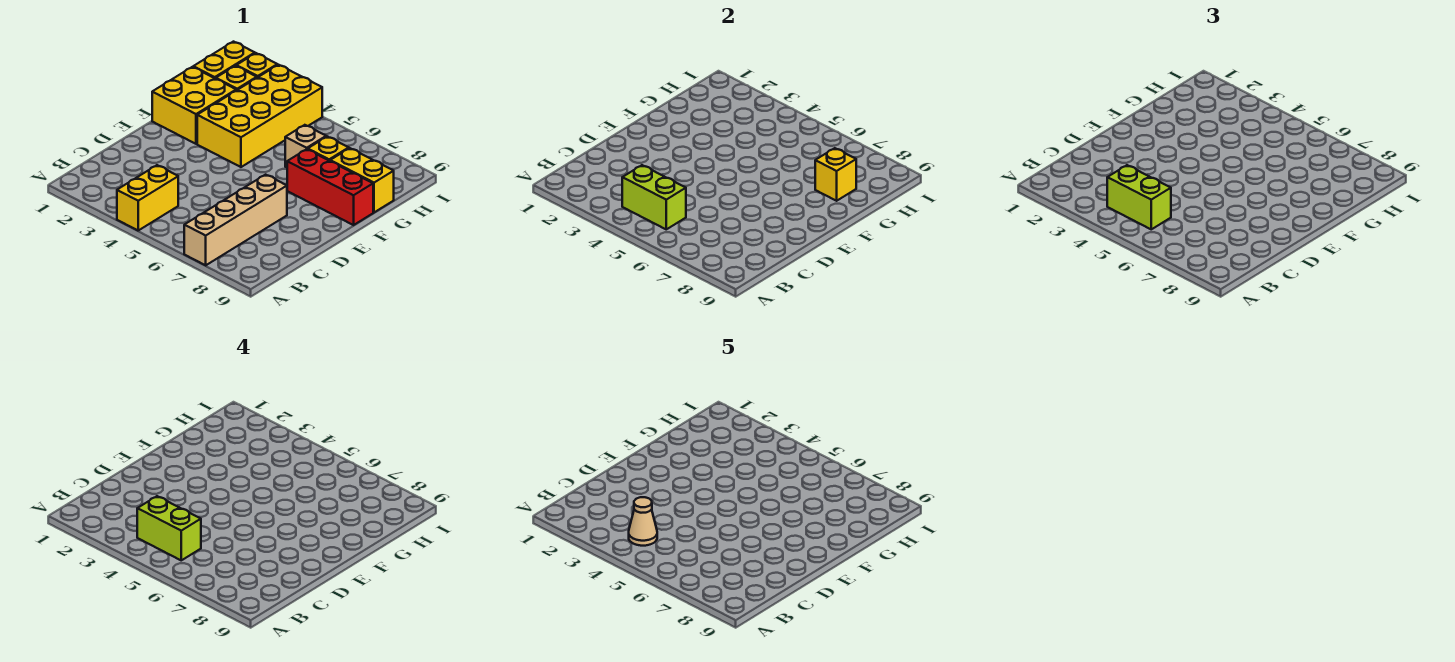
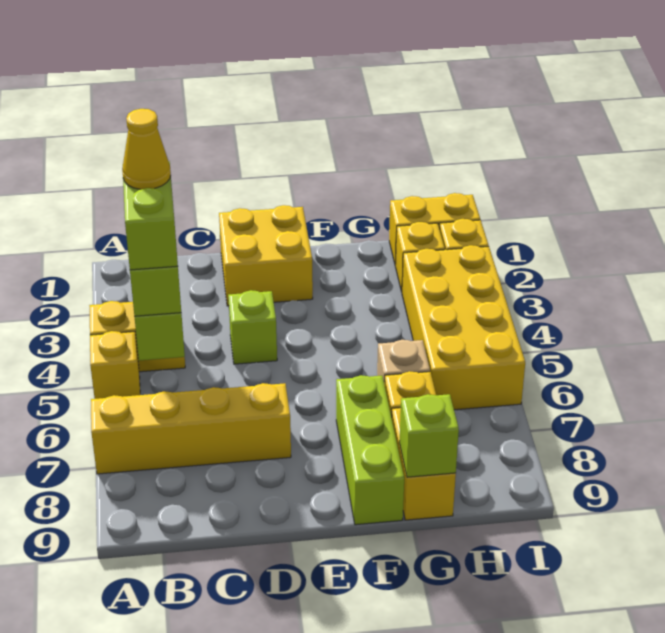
tan brick A7:D7 level 1 -> yellow brick A7:D7 level 1
tan cone B4 level 5 -> yellow cone B4 level 5
none -> lime brick D4 level 1
yellow brick F1:G2 level 1 -> yellow brick D1:E2 level 1
yellow brick F3:I4 level 1 -> yellow brick H3:I6 level 1
red brick F7:F9 level 1 -> lime brick F7:F9 level 1
yellow brick G8 level 2 -> yellow brick A5 level 1
none -> lime brick G9 level 2

